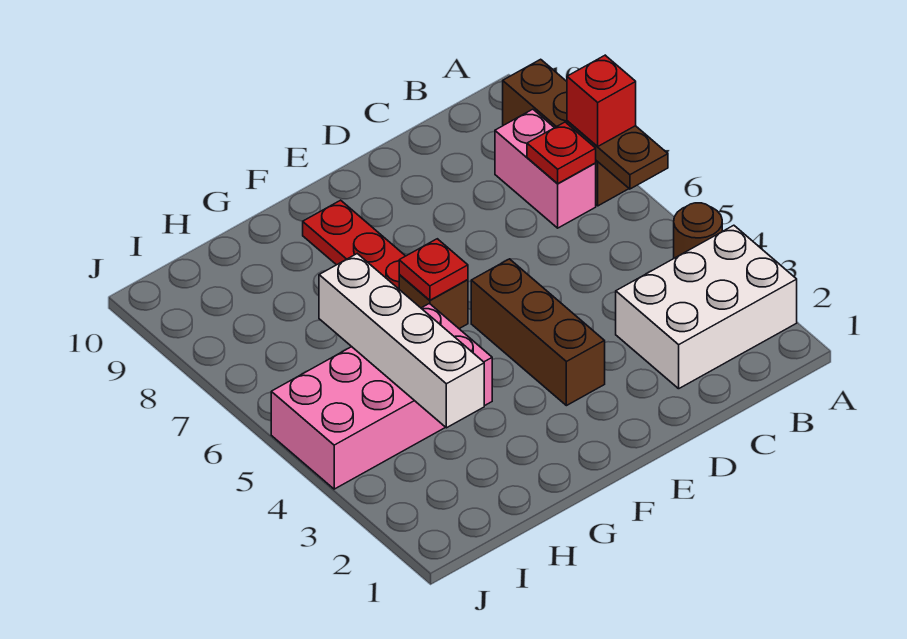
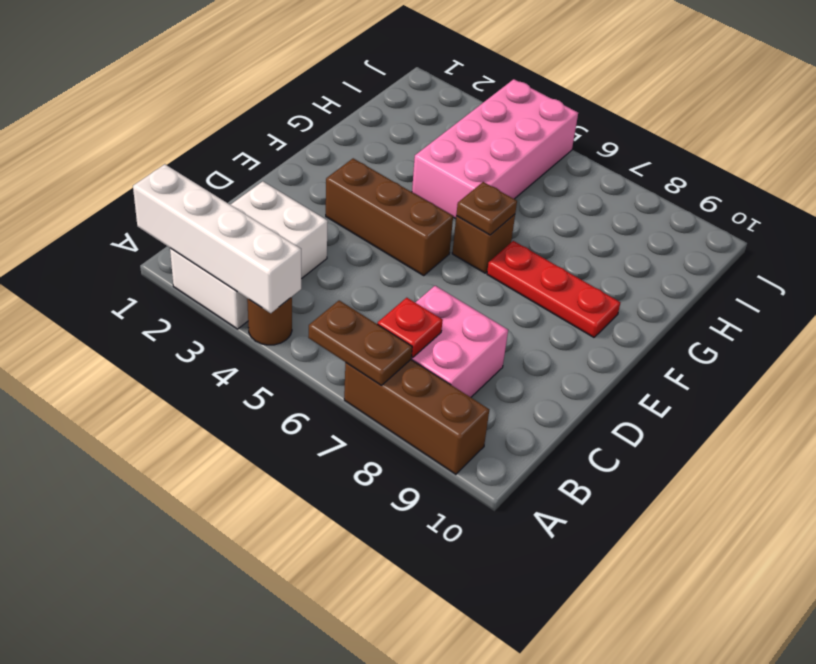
red brick A7 level 3 -> none
pink brick B7:B8 level 1 -> pink brick B7:C8 level 1
red plate F6 level 2 -> brown plate F6 level 2
white brick H3:H6 level 2 -> white brick A1:A4 level 2

